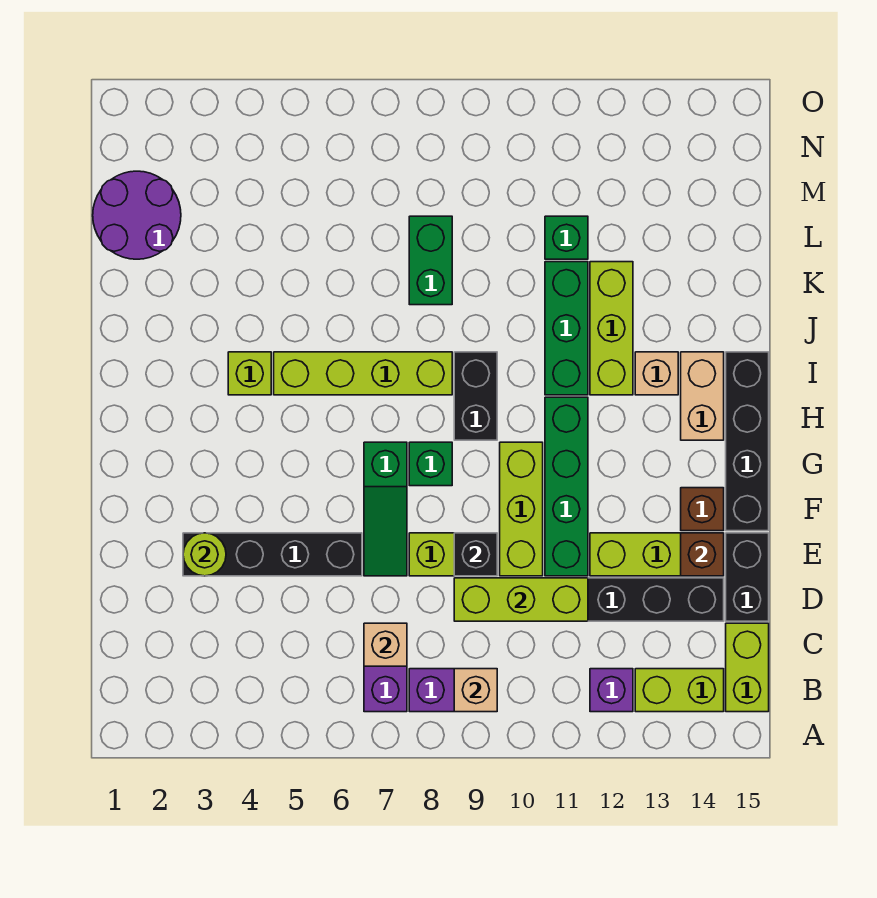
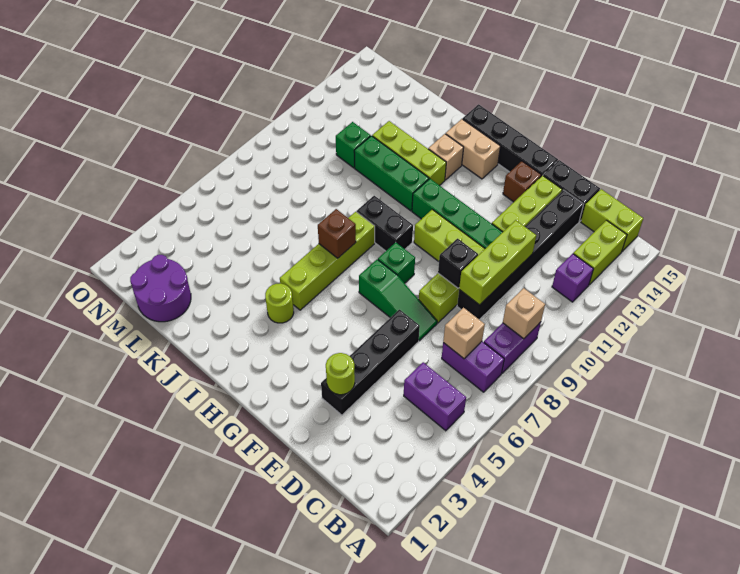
none -> purple brick B5:C5 level 1
brown brick E14 level 2 -> brown brick I7 level 2
lime brick I4 level 1 -> lime round brick I4 level 1
green brick K8:L8 level 1 -> none

